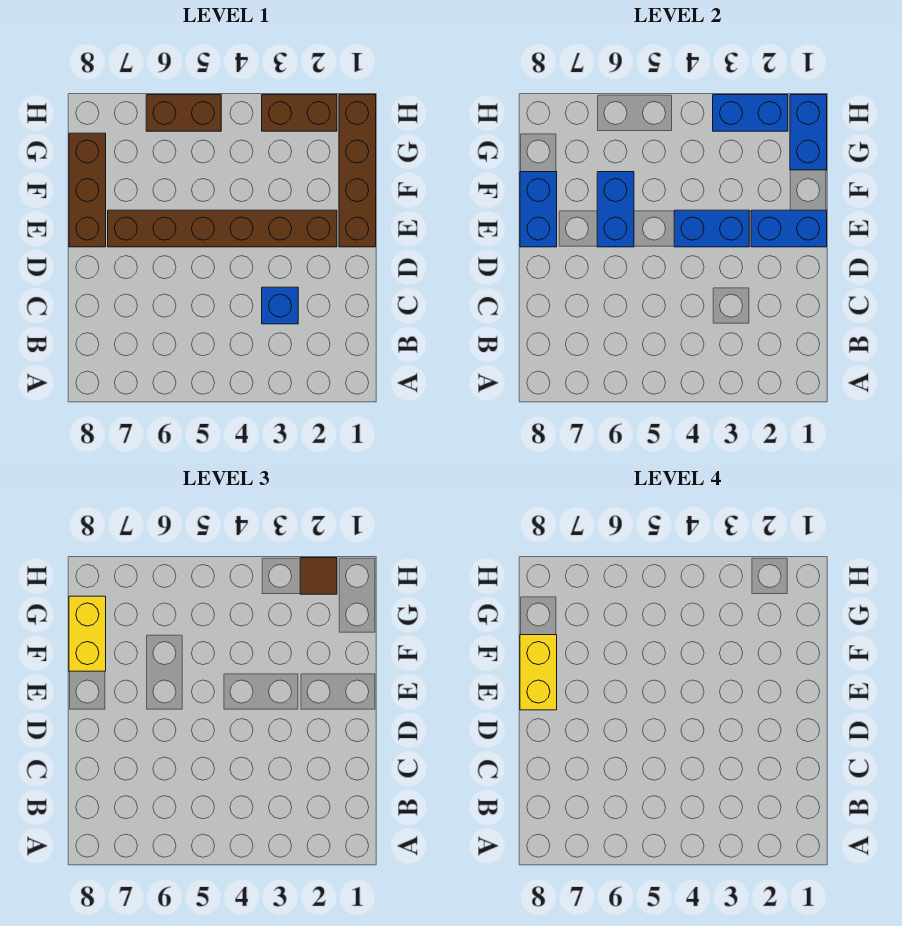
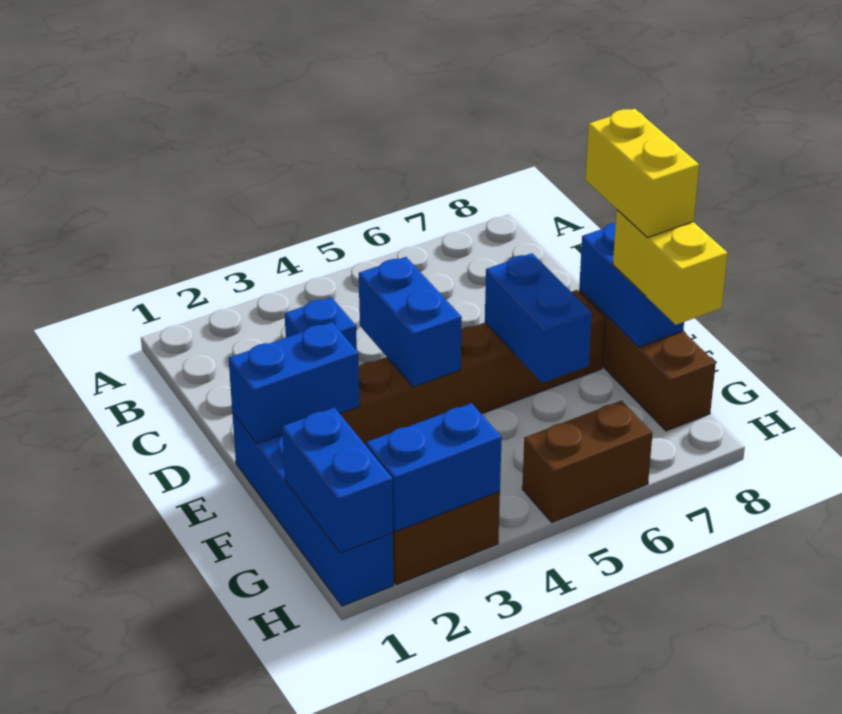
brown brick E1:H1 level 1 -> blue brick E1:H1 level 1
blue brick E3:E4 level 2 -> blue brick D4:E4 level 2
brown tile H2 level 3 -> none

